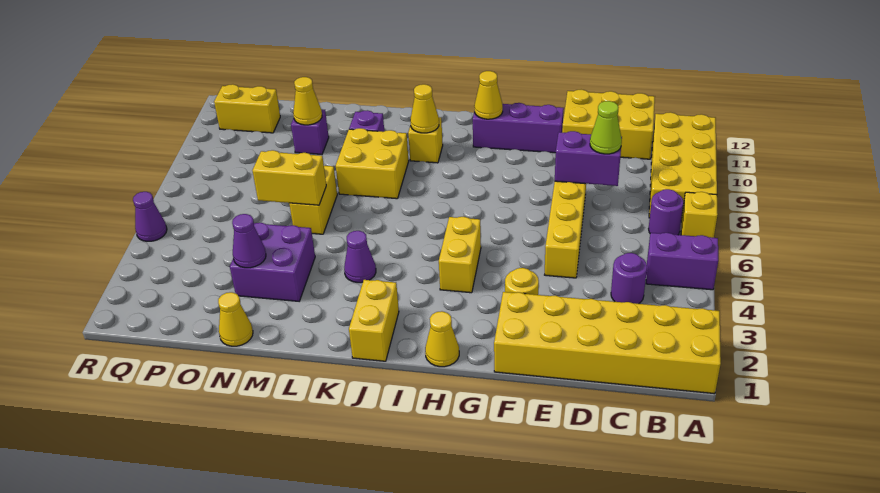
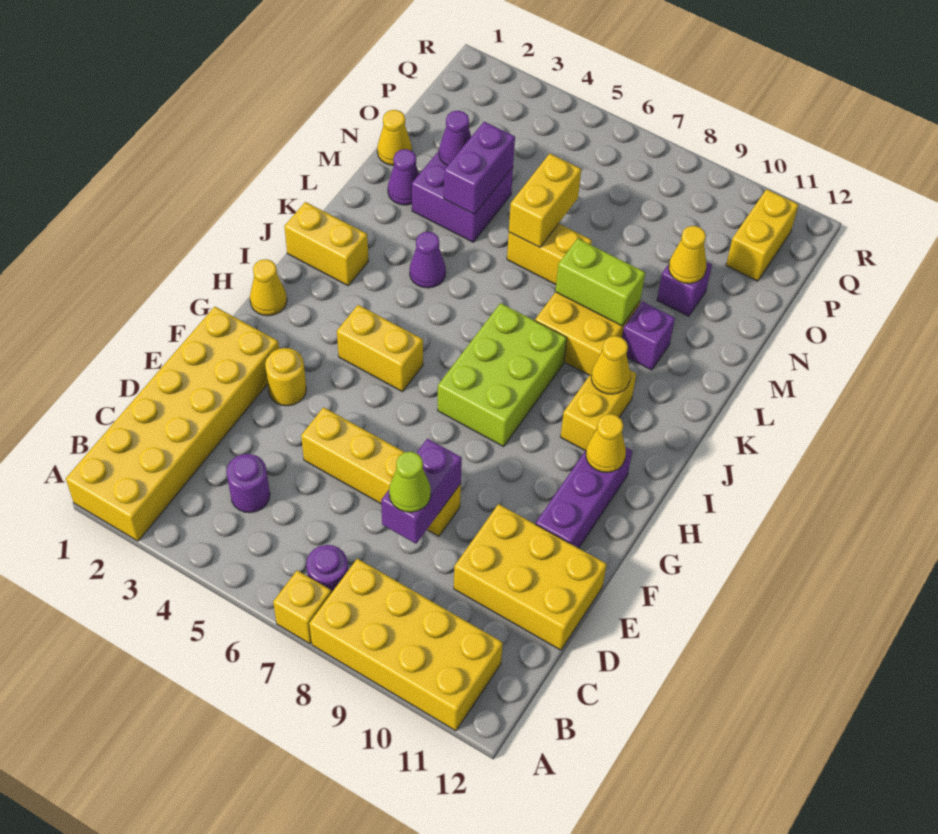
purple brick A5:B5 level 1 -> purple brick M4:N4 level 2
yellow brick C11:E12 level 1 -> yellow brick D10:E12 level 1
none -> lime brick H7:J8 level 1
yellow brick J10 level 1 -> yellow brick I10:J10 level 1
none -> lime brick L8:L9 level 2
purple cone R5 level 1 -> purple cone M2 level 1

